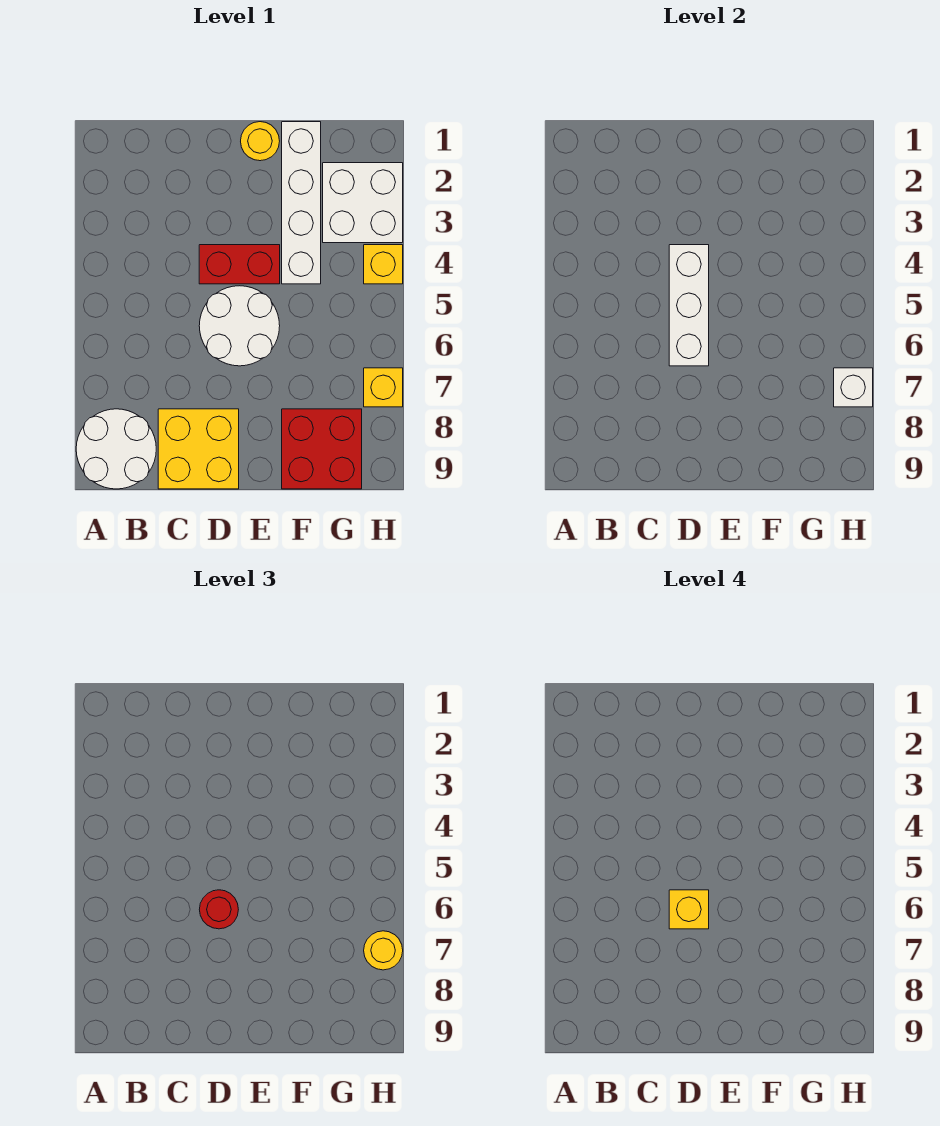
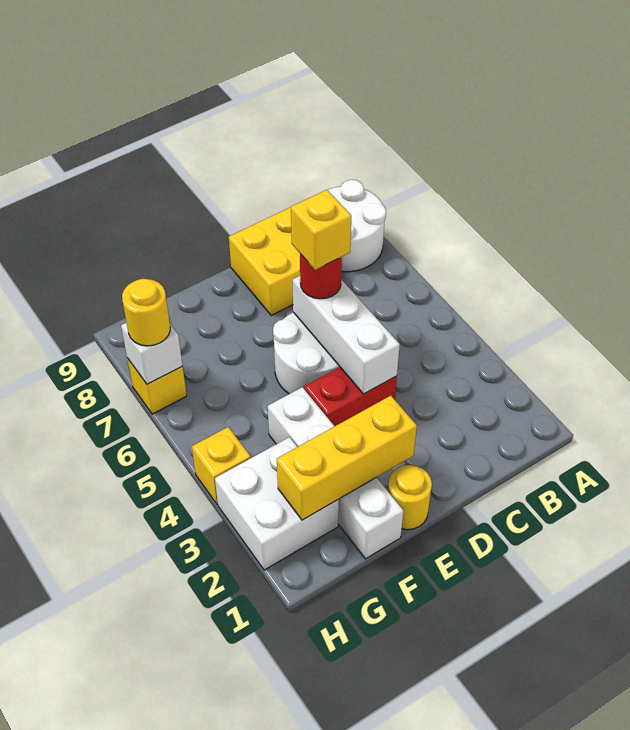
none -> yellow brick E2:G2 level 2
red brick F8:G9 level 1 -> none

